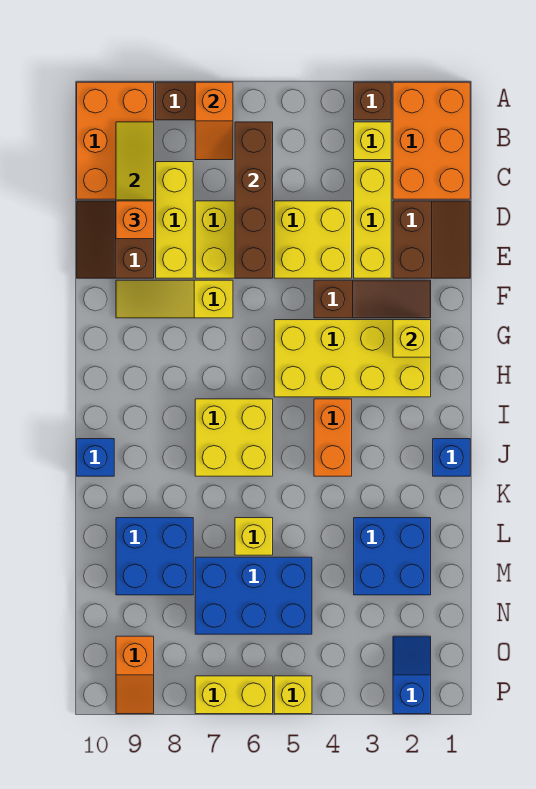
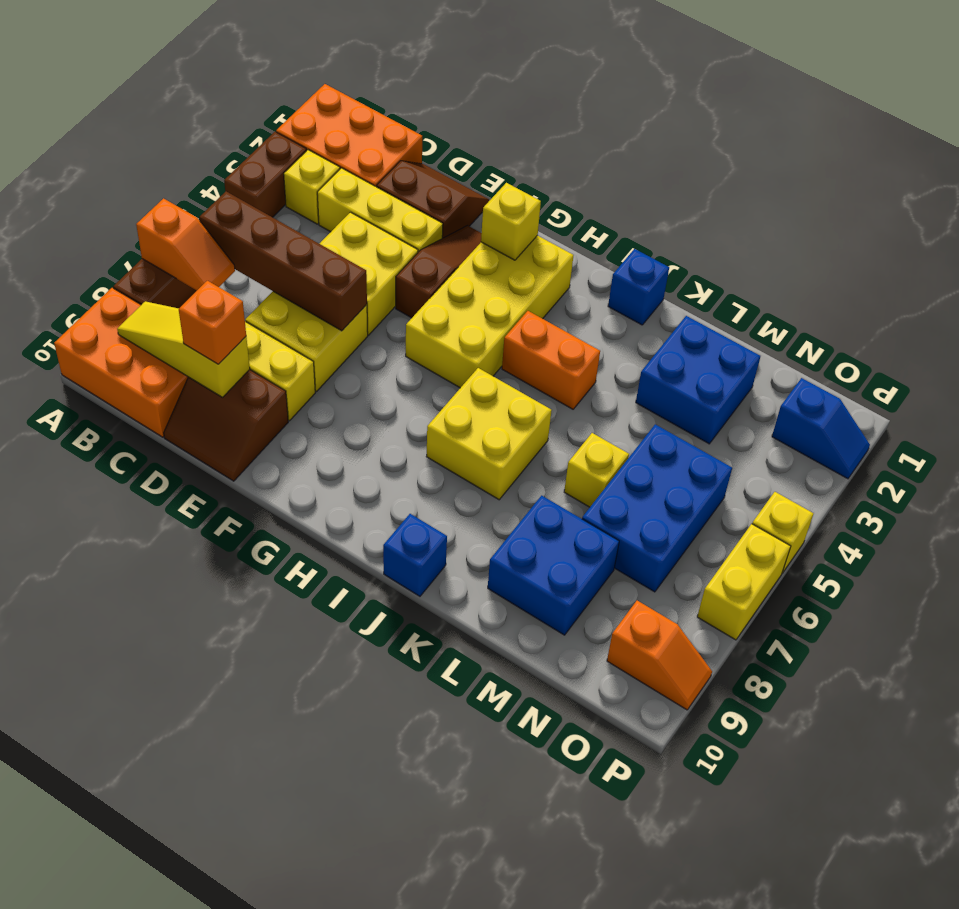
brown brick A3 level 1 -> brown brick A3:A4 level 1
yellow slope F7:F9 level 1 top 7 -> none
blue slope O2:P2 level 1 top P -> blue slope O2:P2 level 1 top O

